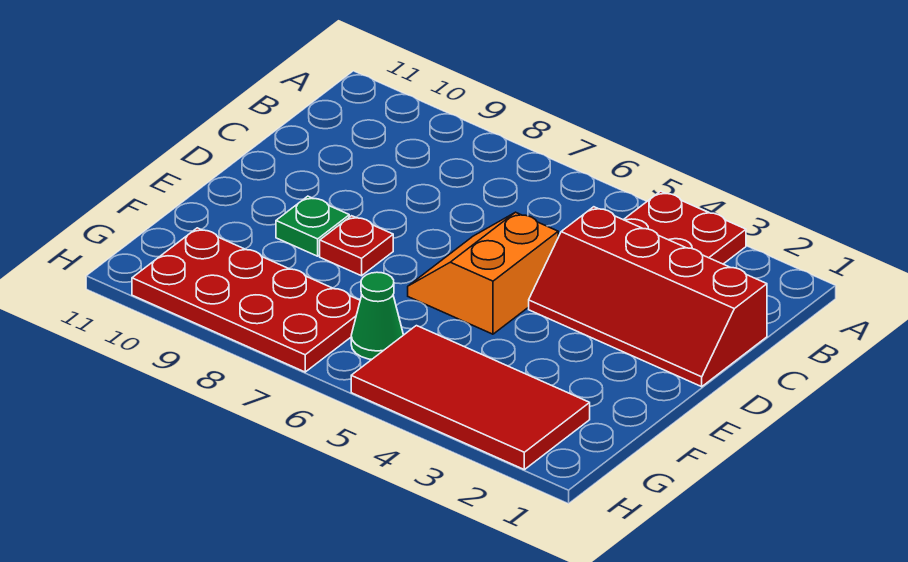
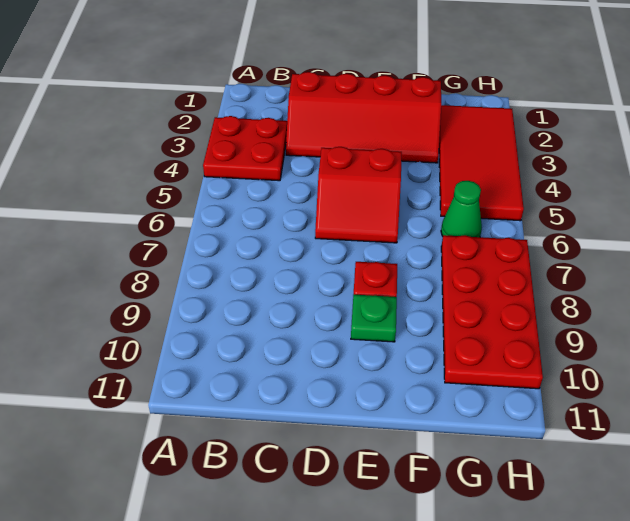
red slope C1:D4 level 1 top C -> red slope C2:F3 level 1 top 2
orange slope D5:E6 level 1 top 5 -> red slope D5:E6 level 1 top 5

